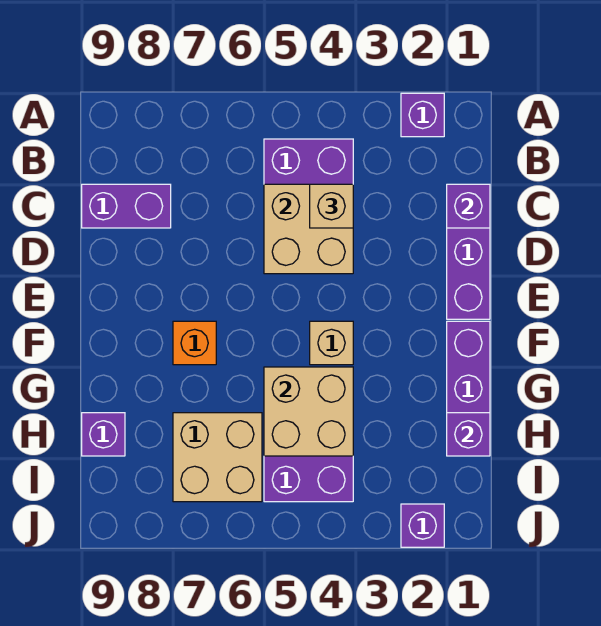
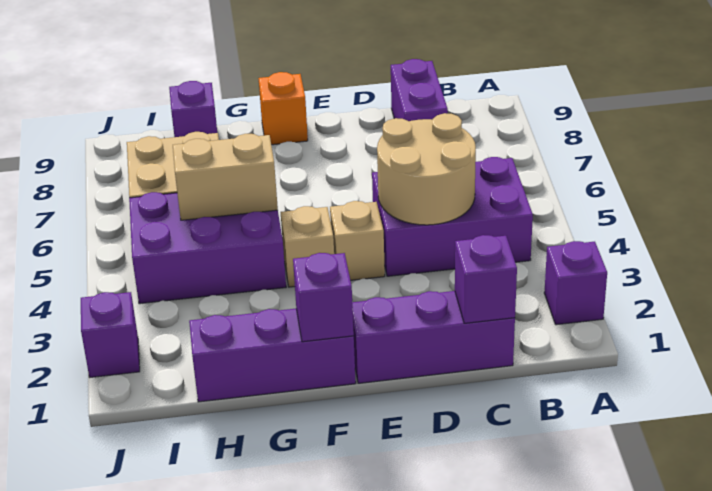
tan brick C4:D5 level 2 -> tan round brick C4:D5 level 2
tan brick C4 level 3 -> tan brick E4 level 1
orange brick F7 level 1 -> orange brick F9 level 1
tan brick G4:H5 level 2 -> tan brick G5:H5 level 2
purple brick H1 level 2 -> purple brick F1 level 2

